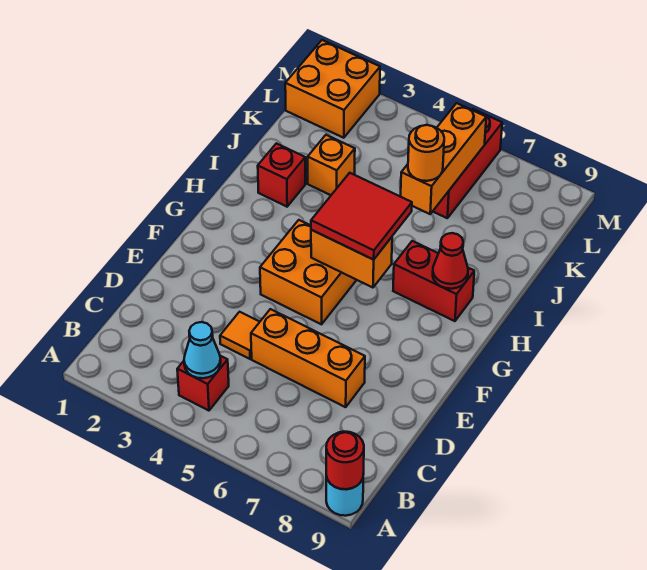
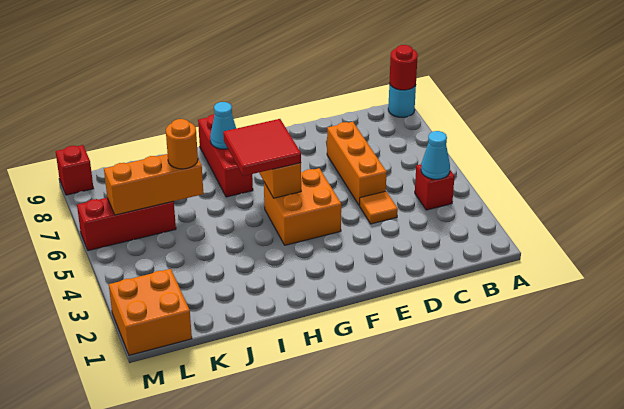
red brick H7:H8 level 1 -> red brick H7:H9 level 1
red cone H8 level 2 -> cyan cone H8 level 2
red brick I2 level 1 -> red brick M9 level 1
orange brick J3 level 1 -> none

